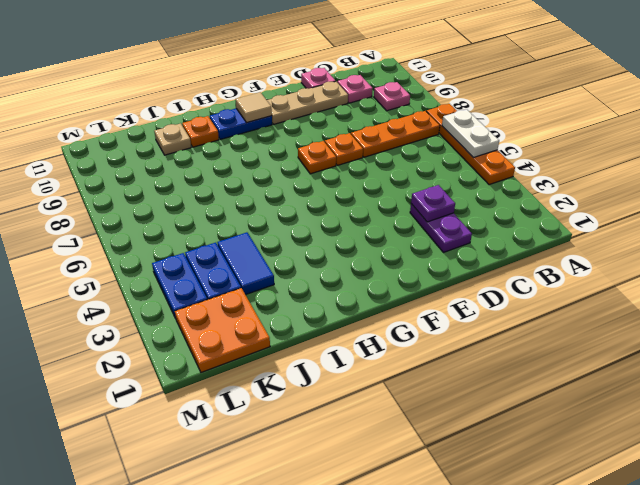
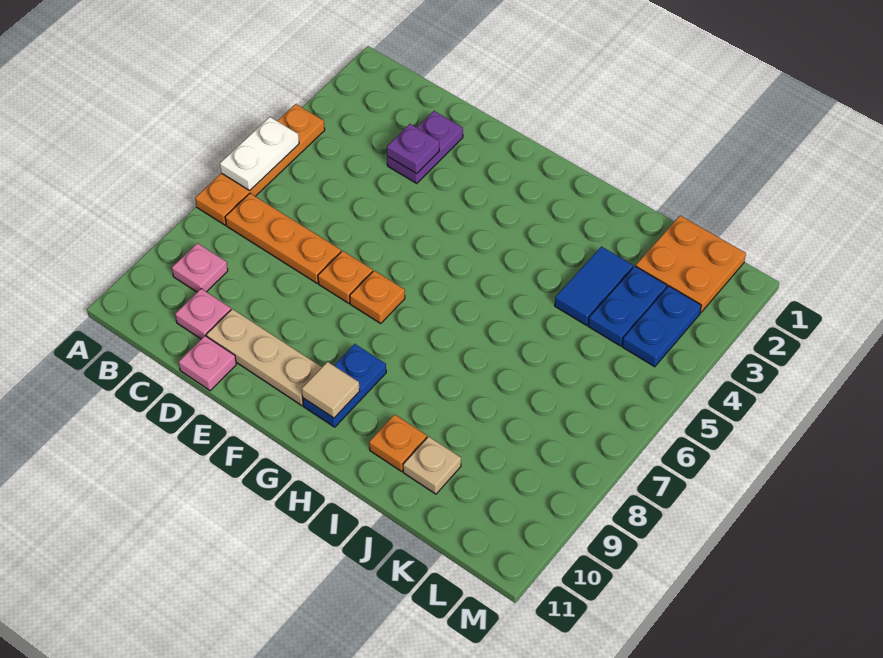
blue plate G10:H10 level 1 -> blue plate G9:G10 level 1

